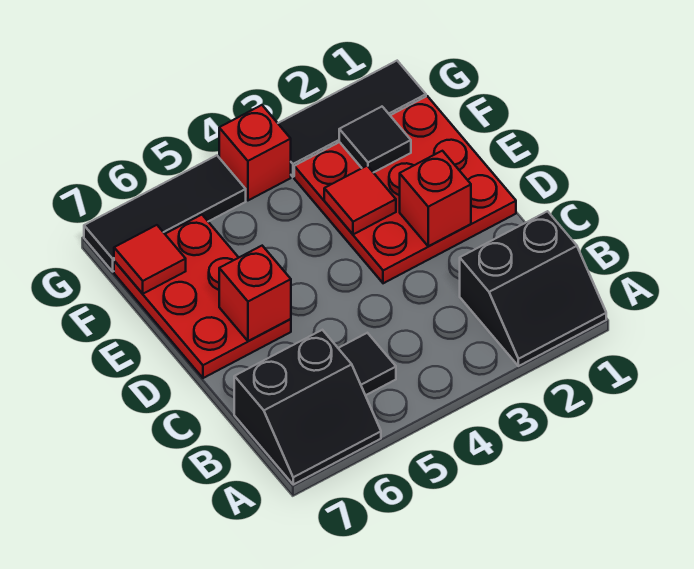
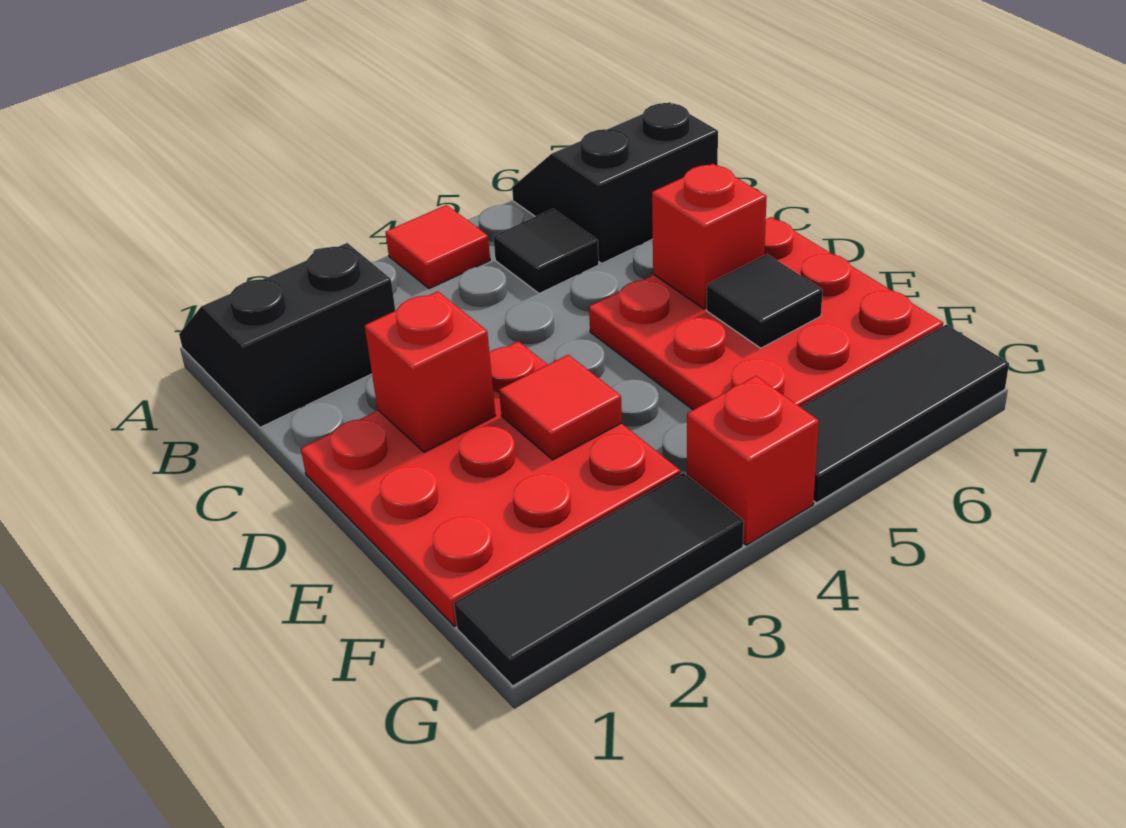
red plate D6:F7 level 1 -> red plate D5:F7 level 1
black tile F2 level 2 -> black tile E6 level 2
red tile F7 level 2 -> red tile A4 level 1

